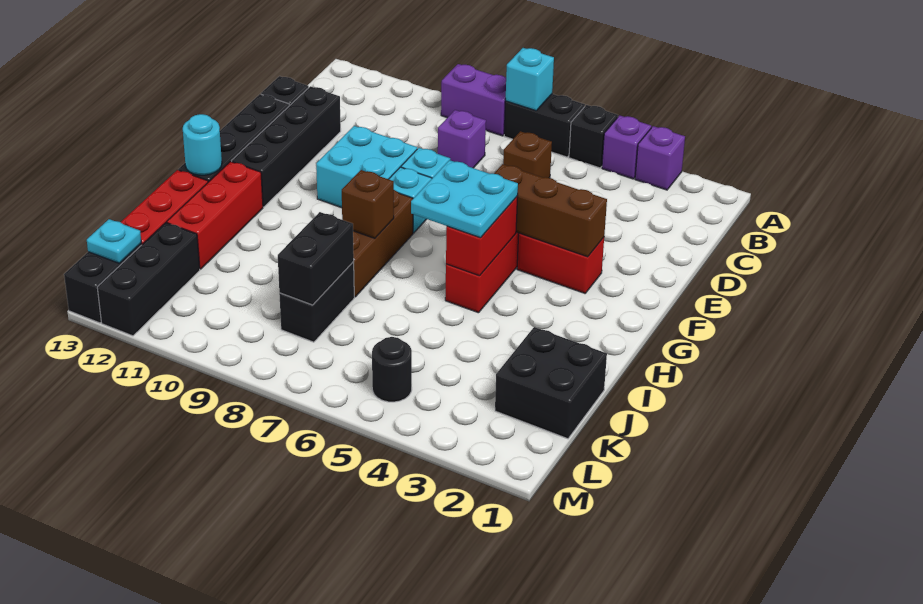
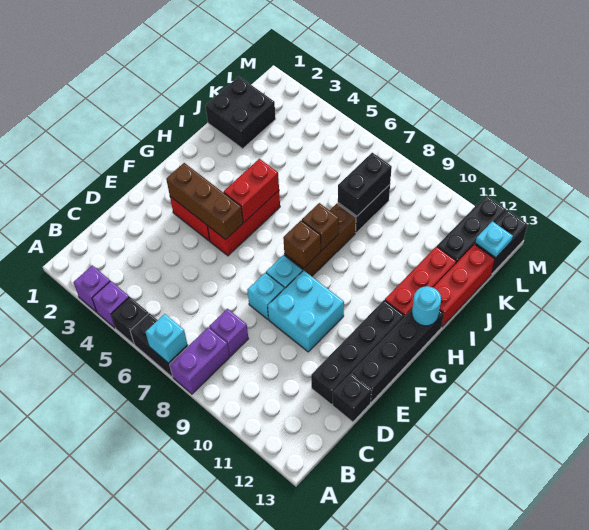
purple brick A8:A9 level 1 -> purple brick A8:B8 level 1
brown brick C6 level 1 -> brown brick G8 level 2
cyan plate G5:H6 level 3 -> none
black round brick L5 level 1 -> none

